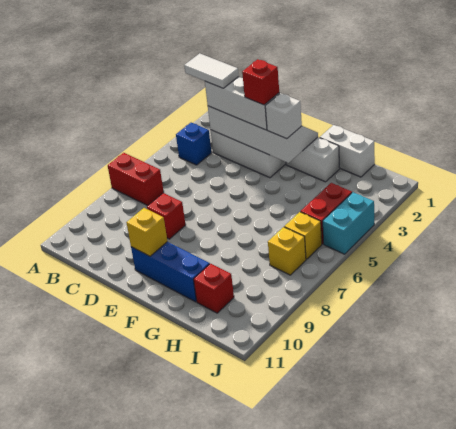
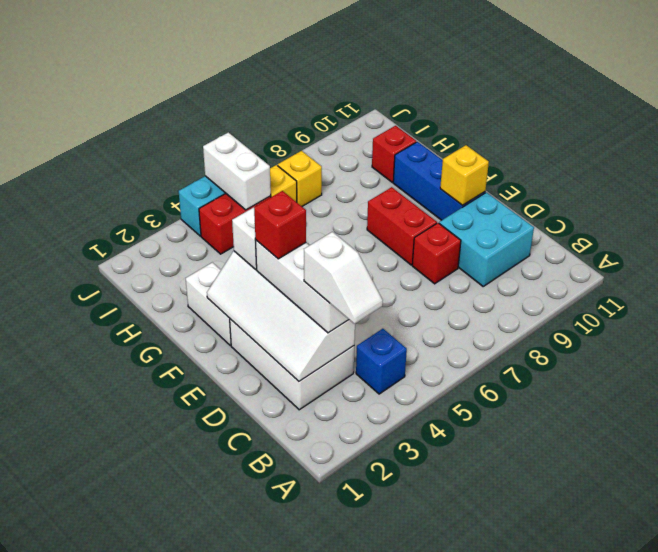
red brick A7:B7 level 1 -> red brick E8:F8 level 1
white tile B3:C3 level 4 -> white slope B3:C3 level 4 top C
none -> cyan brick C9:D10 level 1
white brick G1:H1 level 1 -> white brick I5:J5 level 2

